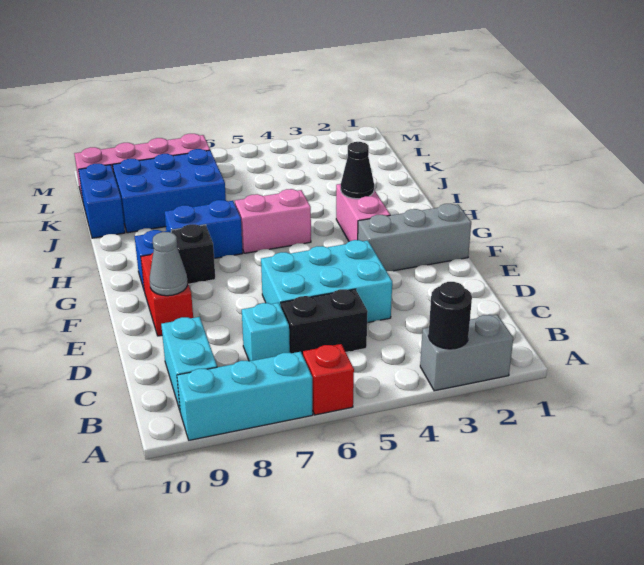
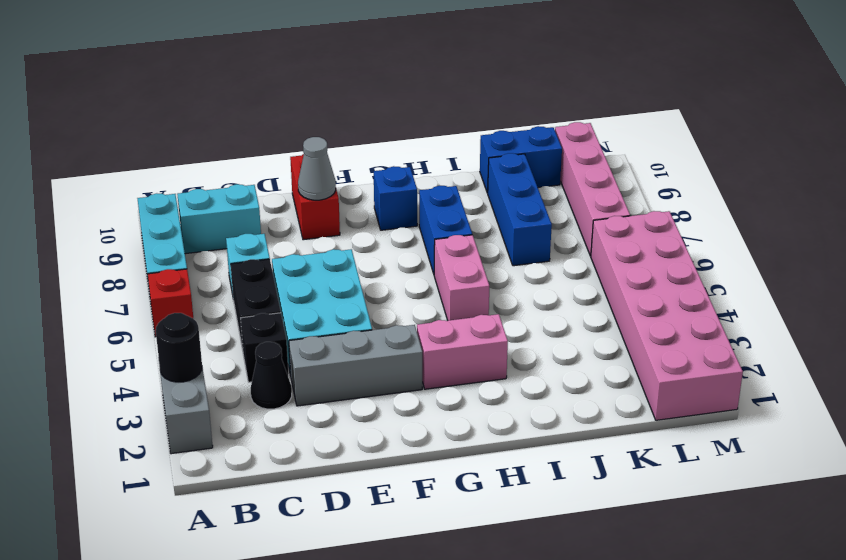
red brick E9:F9 level 1 -> red brick E9:E10 level 1
grey brick F1:F3 level 1 -> grey brick D3:F3 level 1
black brick G8 level 1 -> black brick C4 level 1
black cone H3 level 2 -> black cone C3 level 1
blue brick J7:K9 level 1 -> blue brick J7:J9 level 1
none -> pink brick L1:M6 level 1

